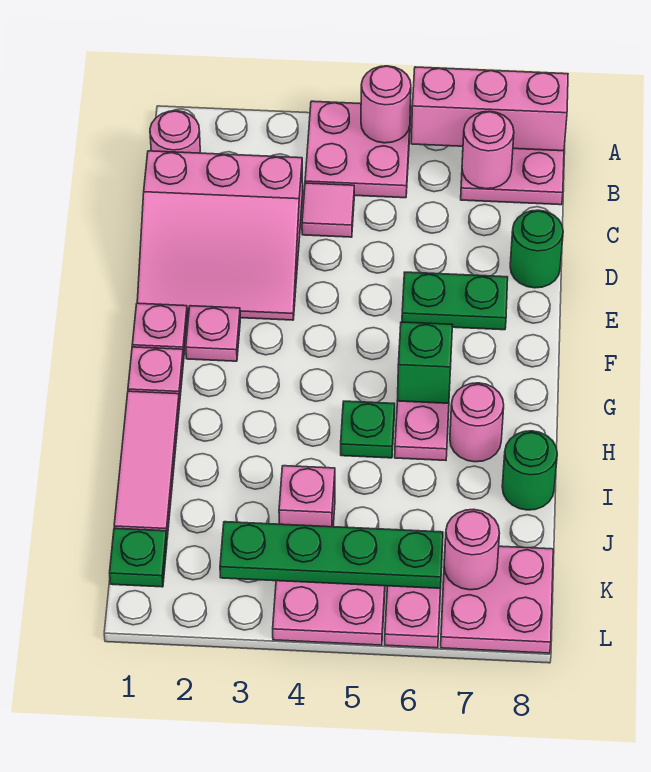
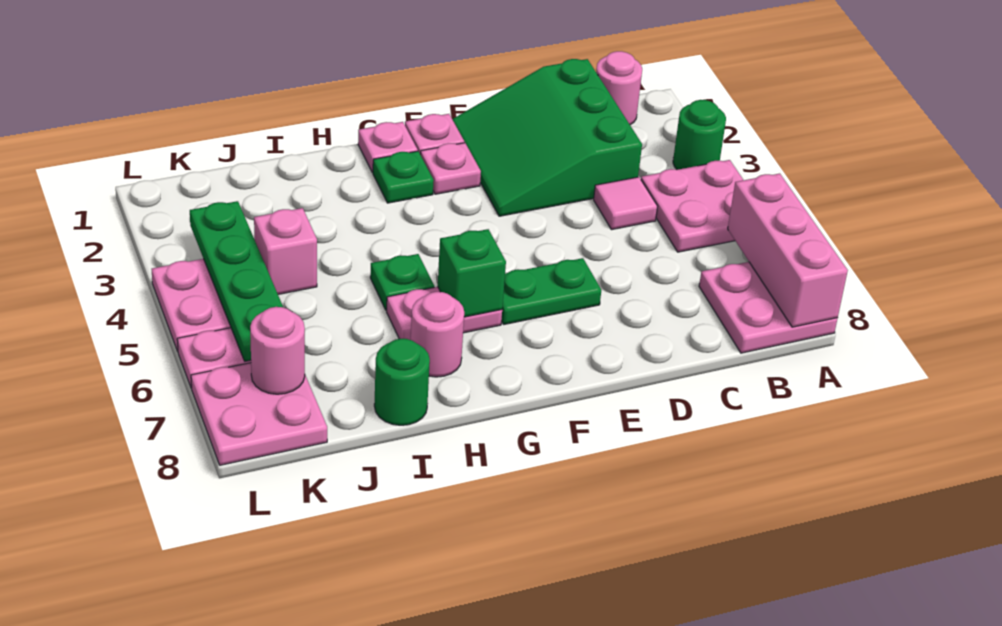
pink round brick A5 level 2 -> none
pink round brick B7 level 2 -> none
pink slope C1:E3 level 1 top C -> green slope C1:E3 level 1 top C
green round brick D8 level 1 -> green round brick A3 level 1
green plate E6:E7 level 1 -> green plate E6:F6 level 1
pink tile H1:J1 level 1 -> none
green plate K1 level 1 -> green plate G2 level 1

